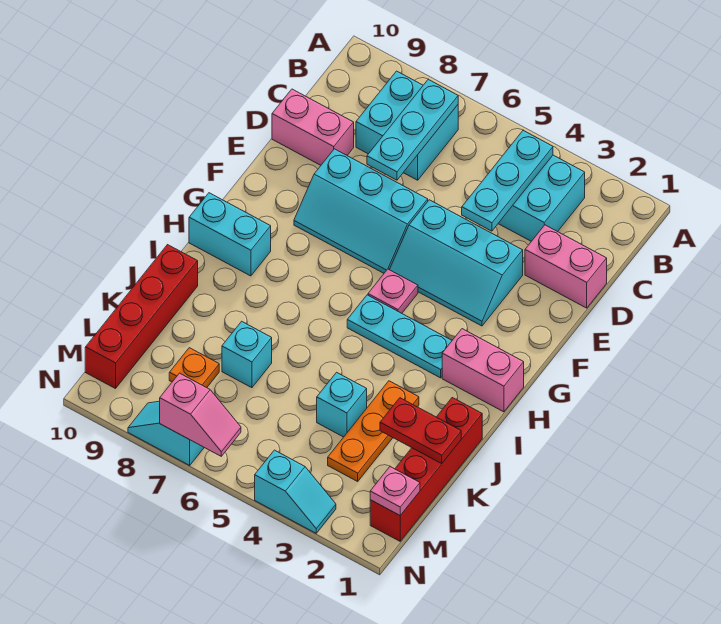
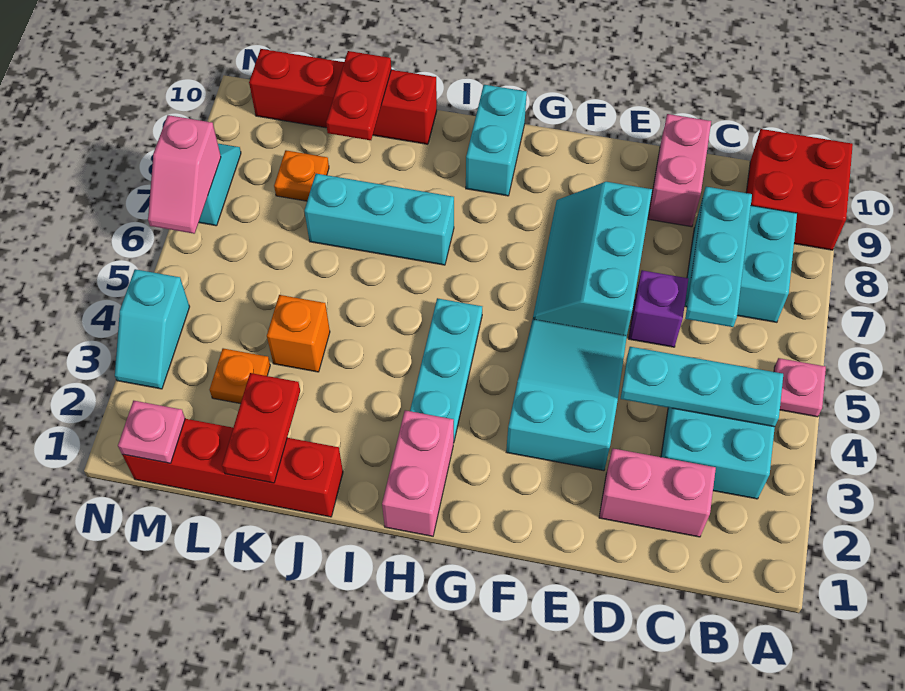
none -> red brick A9:B10 level 1
cyan plate B7:D7 level 2 -> cyan plate C6:C8 level 2
pink brick D1:D2 level 1 -> pink brick C2:D2 level 1
none -> purple brick D6 level 1
cyan slope E3:F5 level 1 top E -> cyan slope E3:F5 level 1 top 3
pink plate G5 level 1 -> pink plate A5 level 1
orange plate J3:L3 level 1 -> orange plate L3 level 1
cyan brick K4 level 1 -> orange brick K4 level 1
cyan brick K7 level 1 -> cyan brick I7:K7 level 1
none -> red plate K9:K10 level 2

